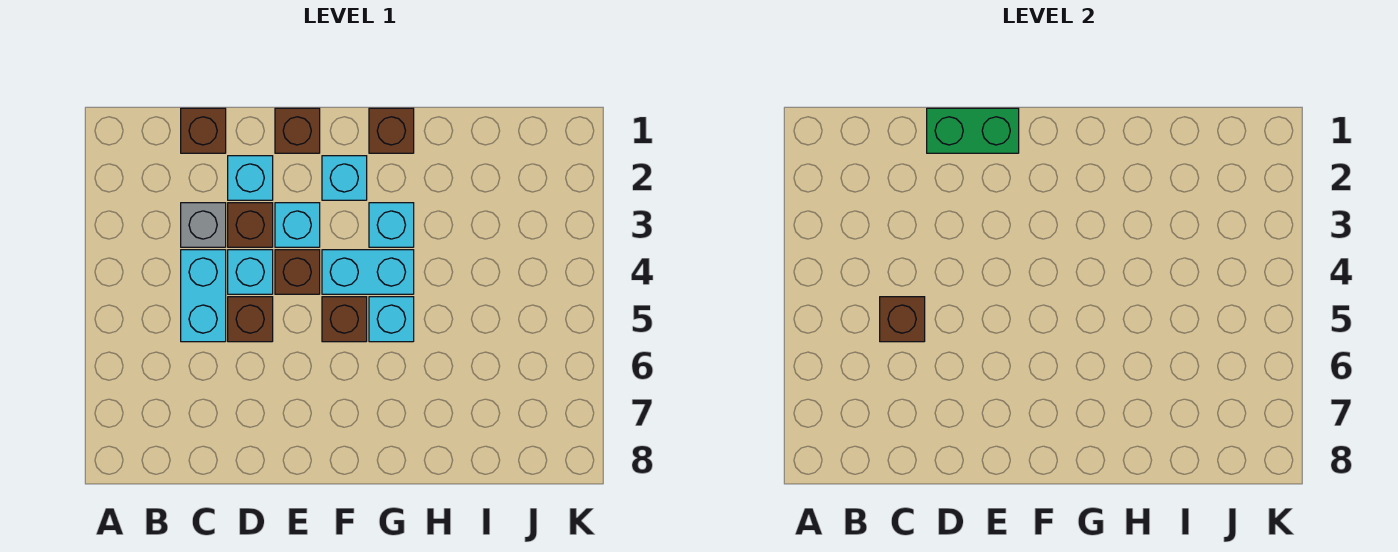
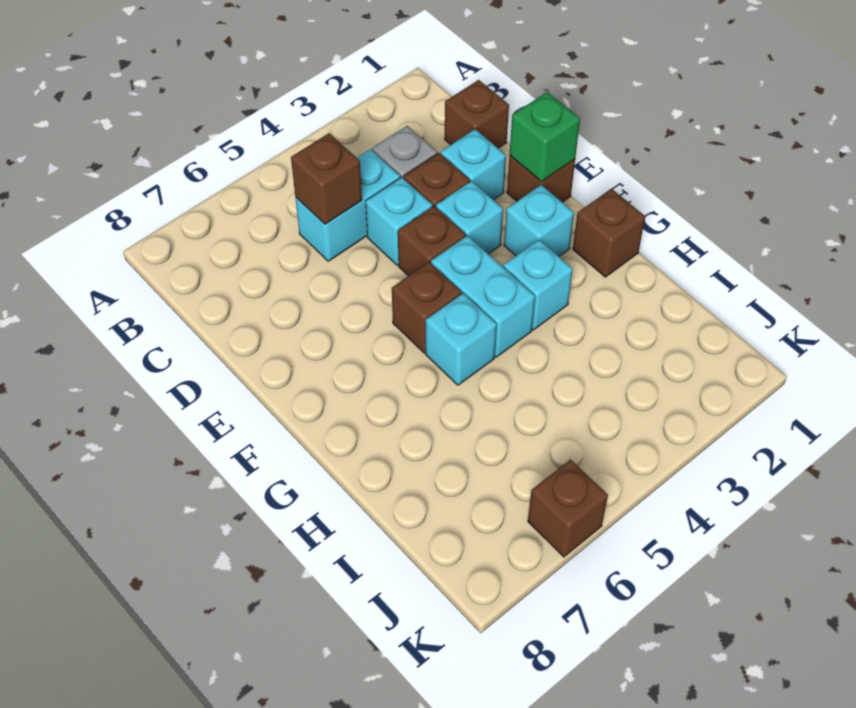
green brick D1:E1 level 2 -> green brick E1 level 2
brown brick D5 level 1 -> brown brick K6 level 1

